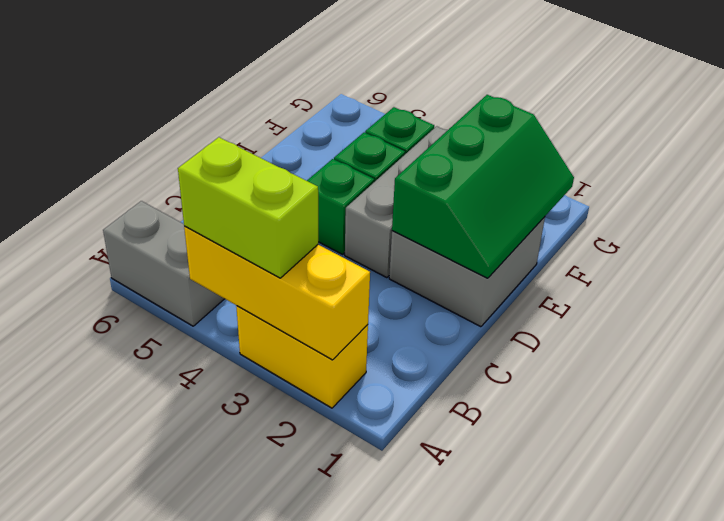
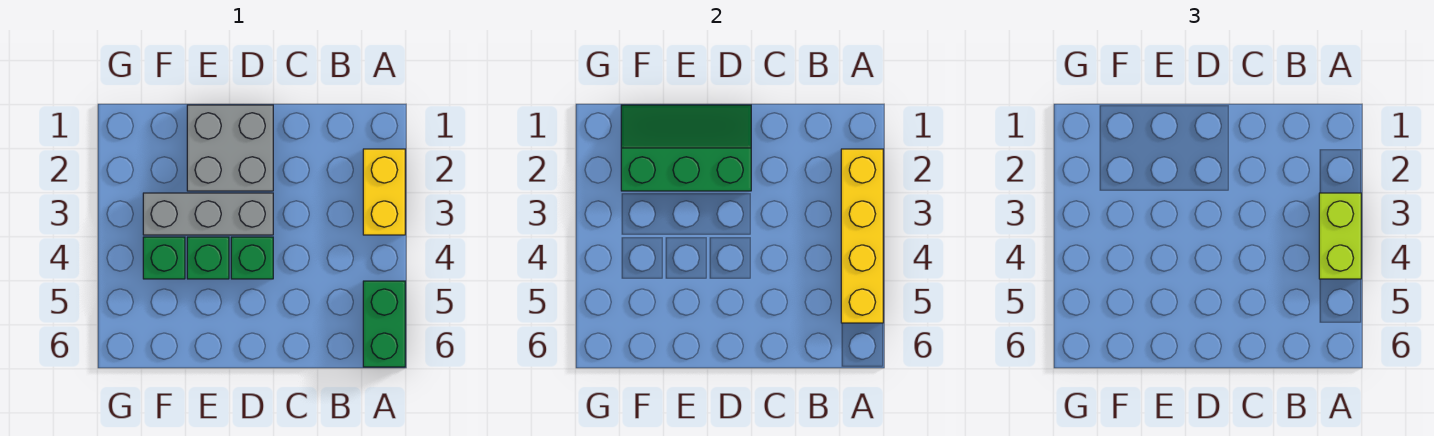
yellow brick A2:A4 level 2 -> yellow brick A2:A5 level 2
grey brick A5:A6 level 1 -> green brick A5:A6 level 1

